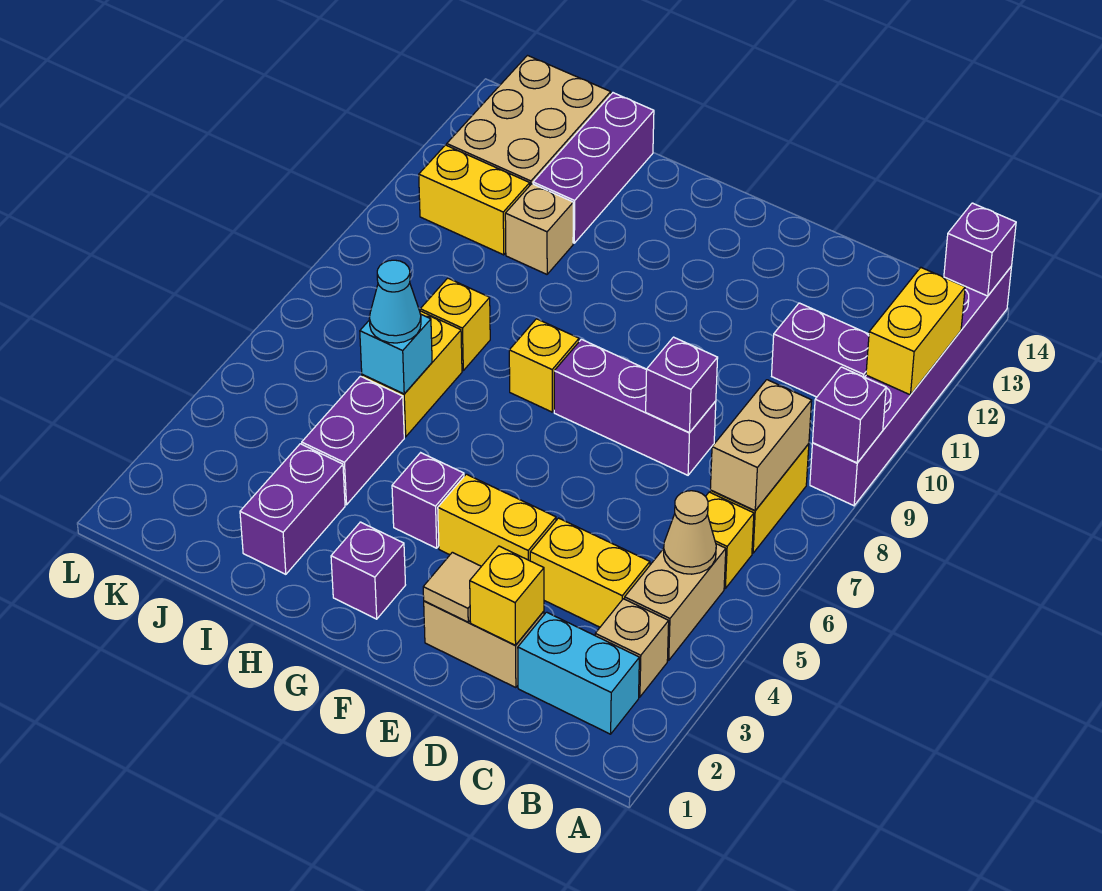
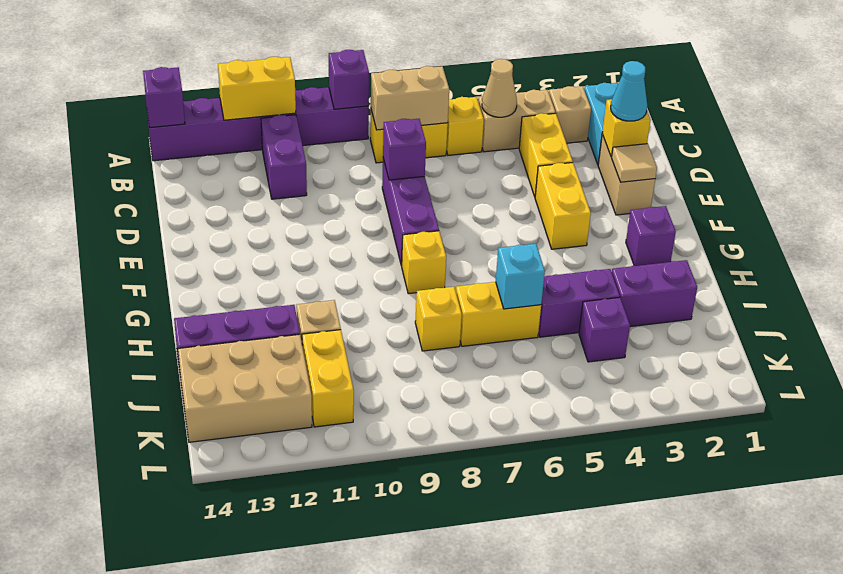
purple brick G4 level 1 -> purple brick J4 level 1
cyan cone I6 level 3 -> cyan cone D2 level 3

